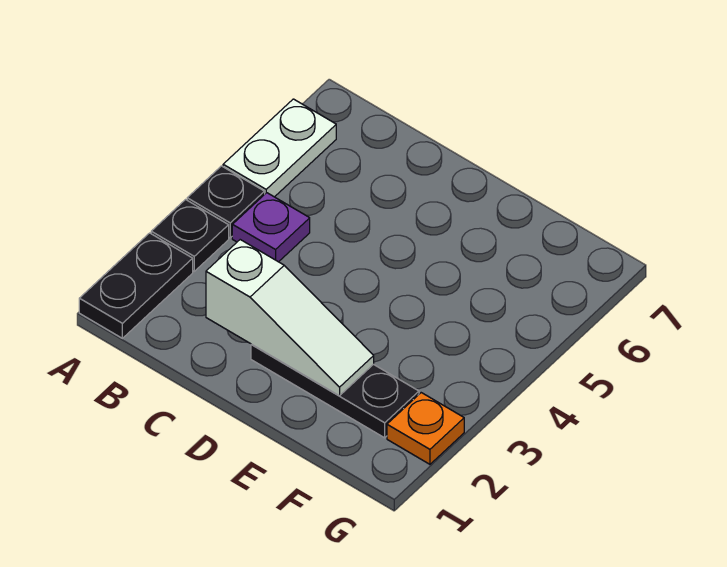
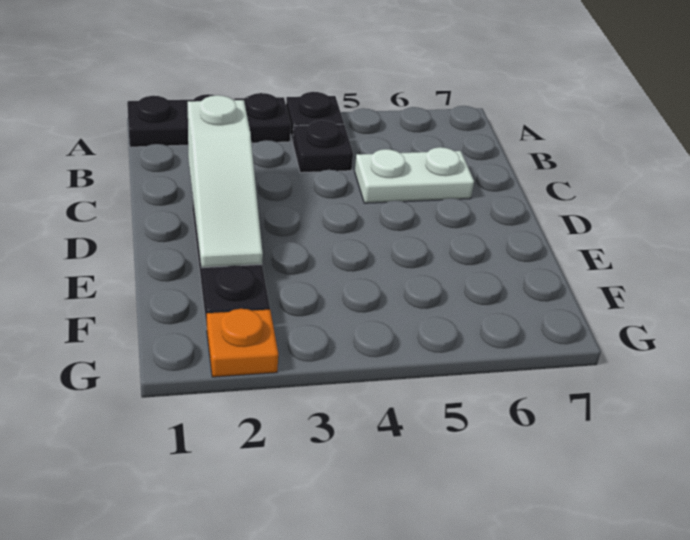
white plate A5:A6 level 1 -> white plate C5:C6 level 1
purple plate B4 level 1 -> black plate B4 level 1

